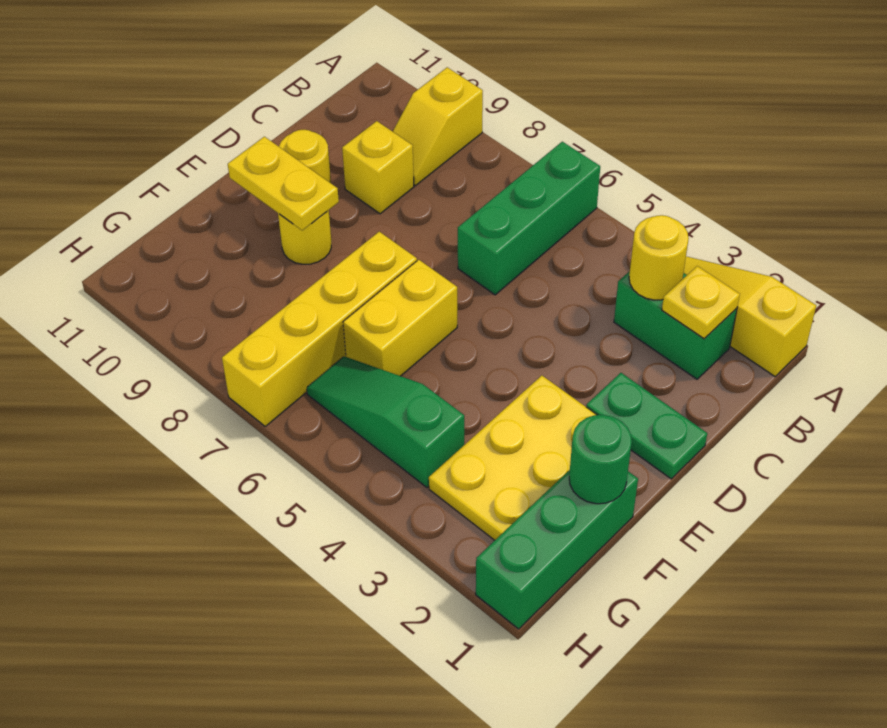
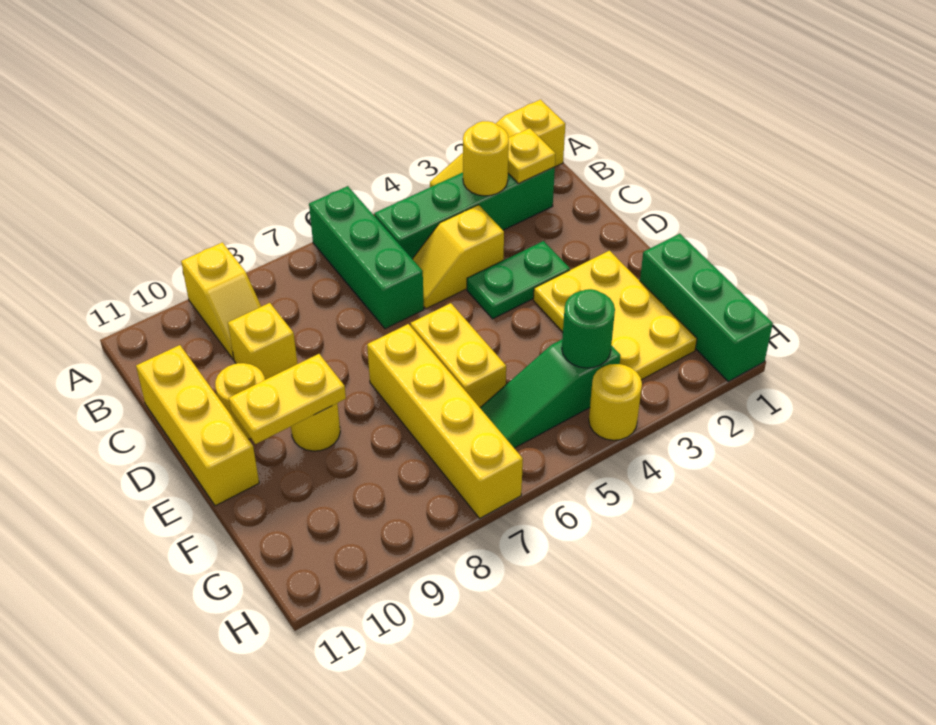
green brick B2:B3 level 1 -> green brick B2:B5 level 1
none -> yellow slope C4:C5 level 1 top 4
none -> yellow brick C11:E11 level 1
green plate D1:D2 level 1 -> green plate D3:D4 level 1
green round brick F1 level 2 -> green round brick G4 level 2
none -> yellow round brick H4 level 1

